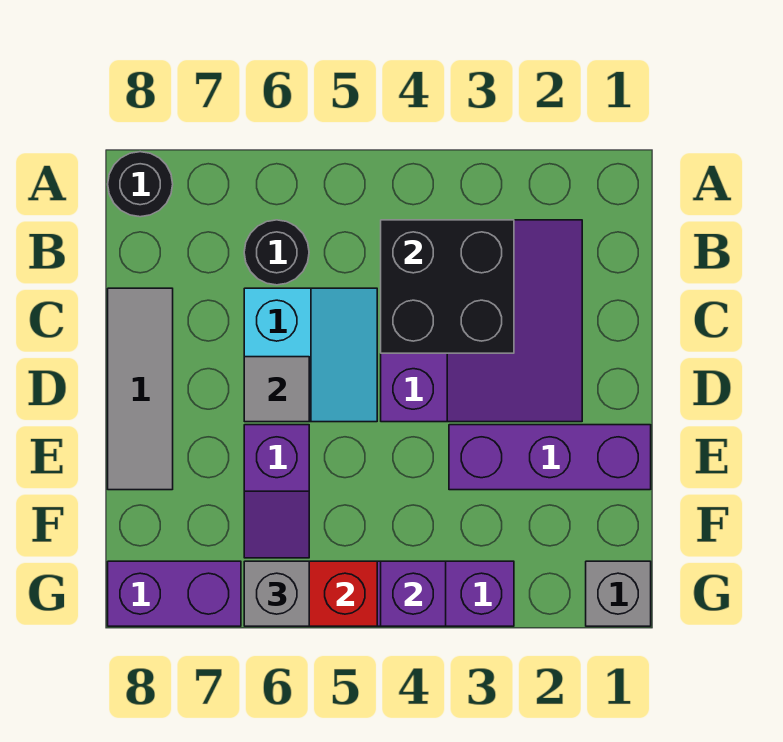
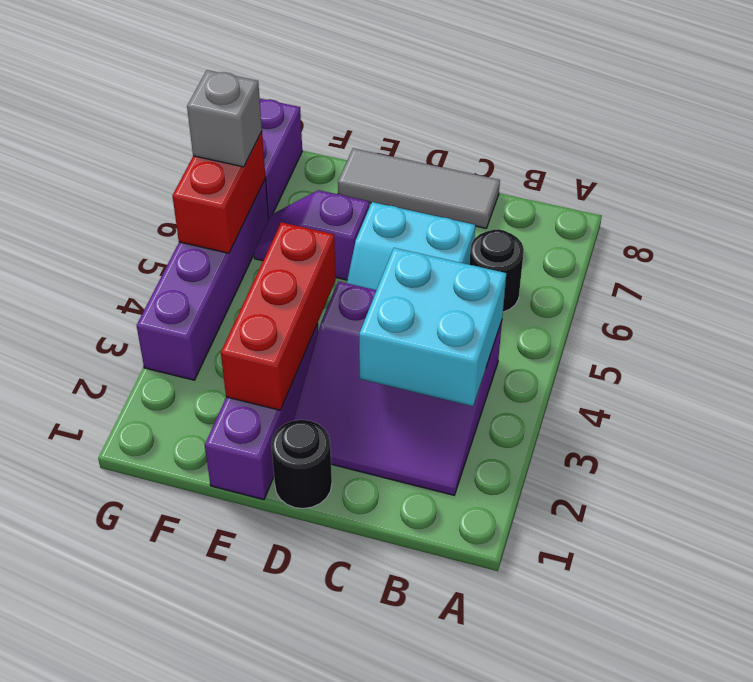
black round brick A8 level 1 -> black round brick D1 level 1
black brick B3:C4 level 2 -> cyan brick B3:C4 level 2
grey tile D6 level 2 -> none
none -> red brick E2:E4 level 2
grey brick G1 level 1 -> none
purple brick G4 level 2 -> none

